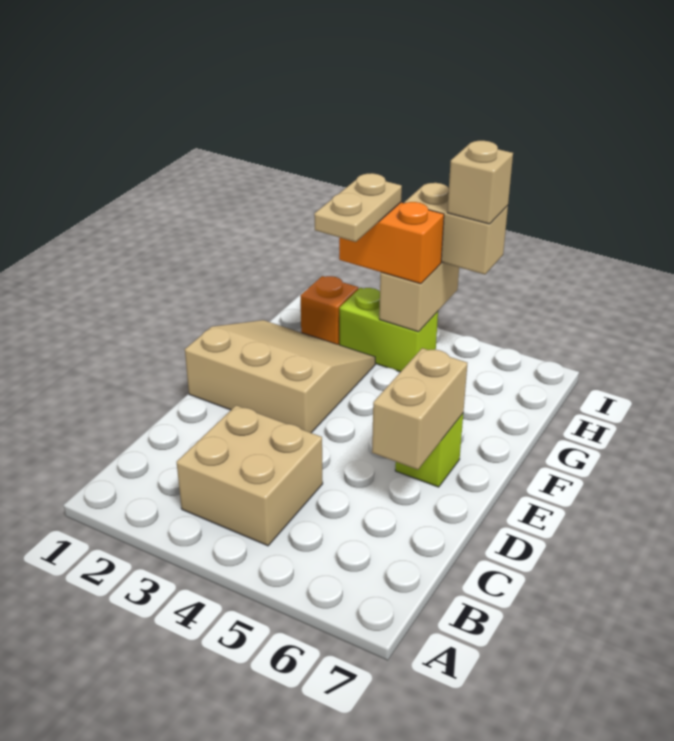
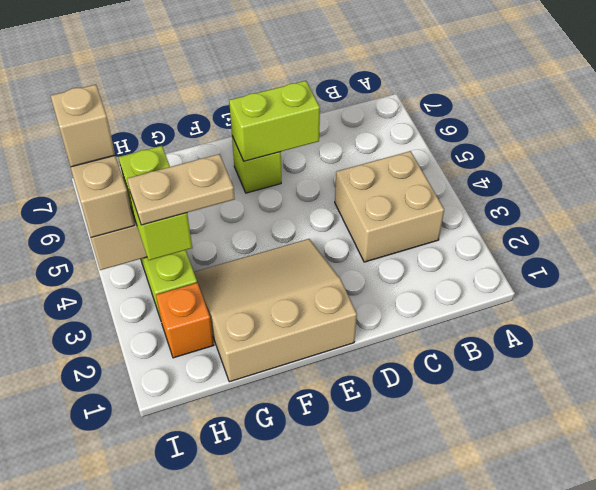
tan brick D6:E6 level 2 -> lime brick D6:E6 level 2
tan slope E1:G3 level 1 top E -> tan slope E1:G3 level 1 top 1
orange brick H3:H4 level 3 -> lime brick H3:H4 level 3

